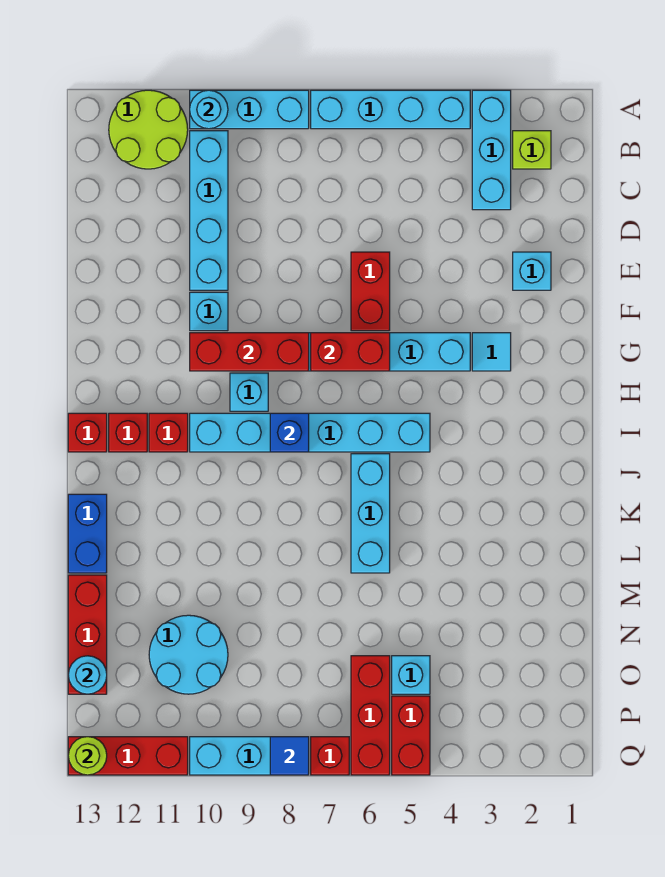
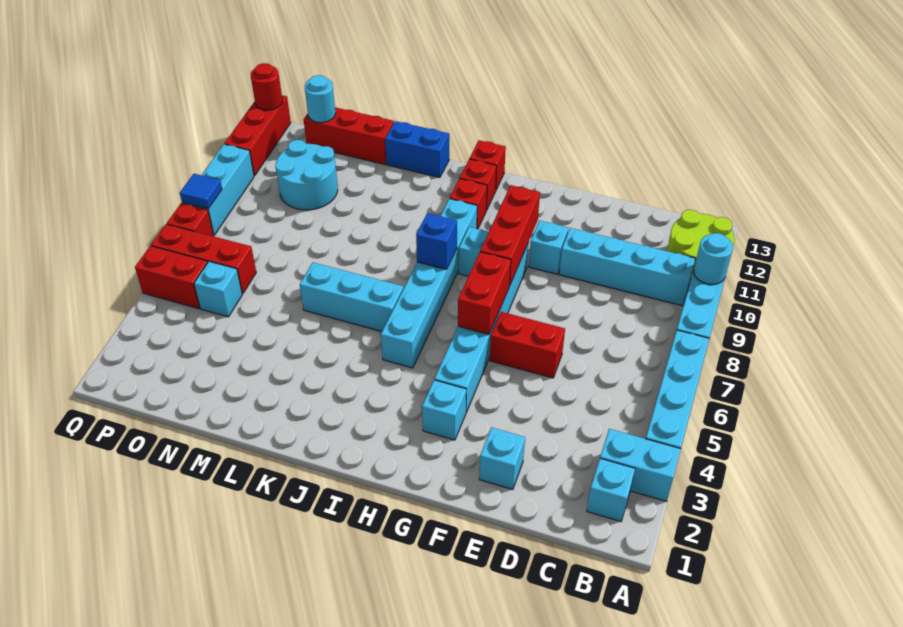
cyan brick A3:C3 level 1 -> cyan brick A3:B3 level 1
lime brick B2 level 1 -> cyan brick B2 level 1
cyan tile G3 level 1 -> cyan brick G3 level 1
lime round brick Q13 level 2 -> red round brick Q13 level 2

